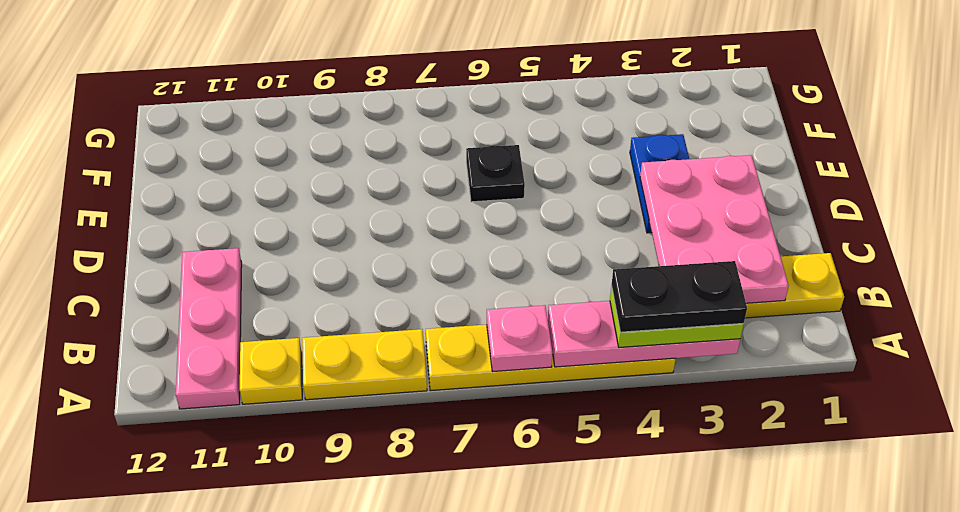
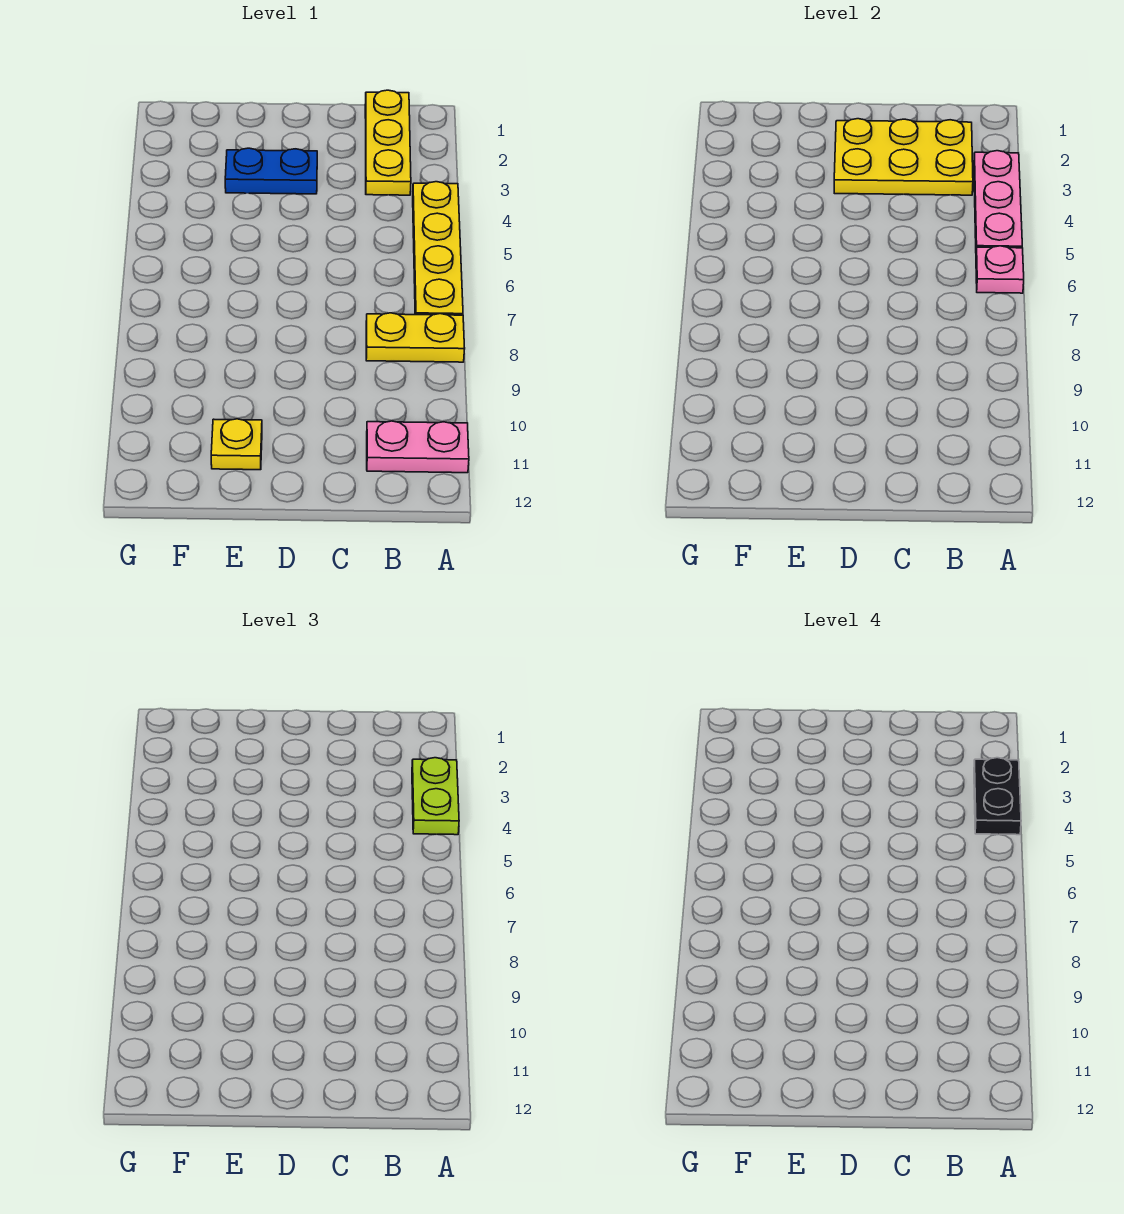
yellow plate A8:A9 level 1 -> yellow plate A8:B8 level 1
yellow plate A10 level 1 -> yellow plate E11 level 1
pink plate A11:C11 level 1 -> pink plate A11:B11 level 1
pink plate B2:D3 level 2 -> yellow plate B2:D3 level 2
black plate E6 level 1 -> none

